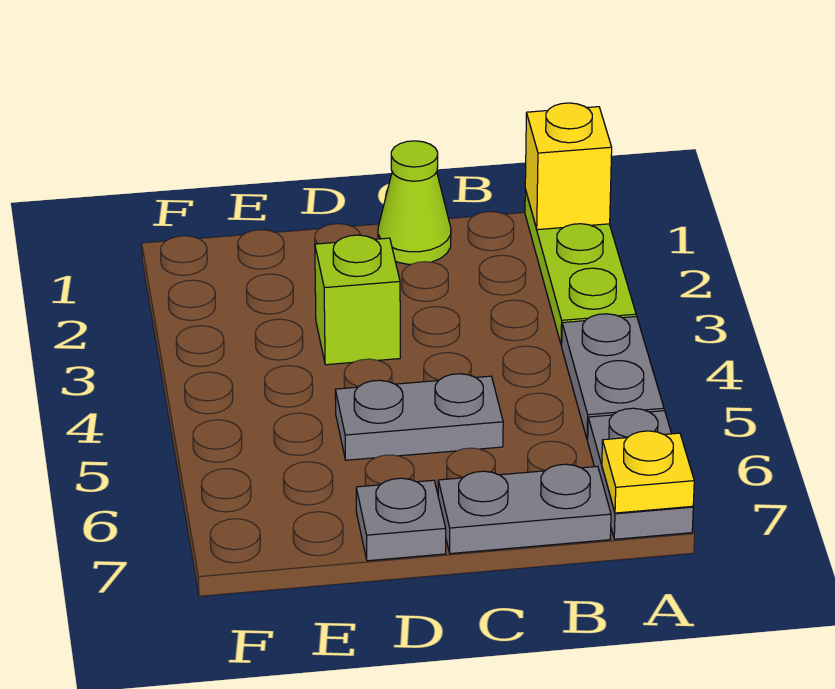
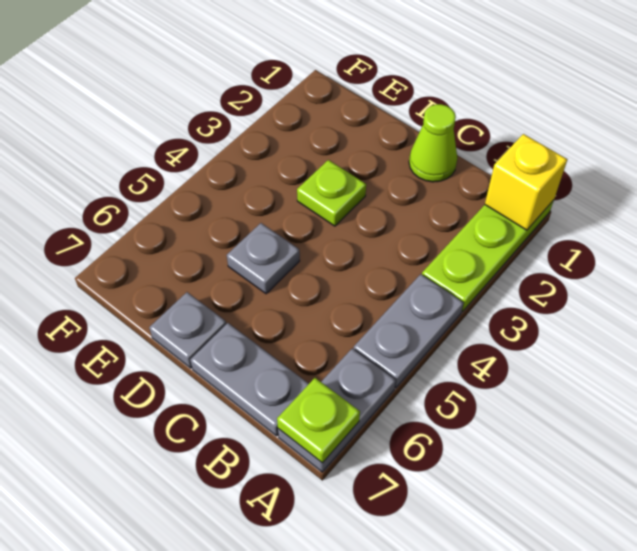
yellow plate A7 level 2 -> lime plate A7 level 2
grey plate C5:D5 level 1 -> grey plate D5 level 1
lime brick D3 level 1 -> lime plate D3 level 1

